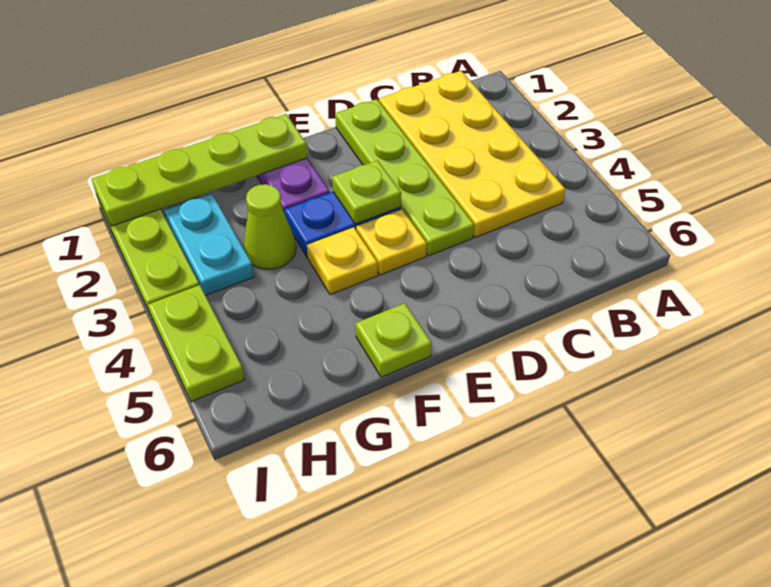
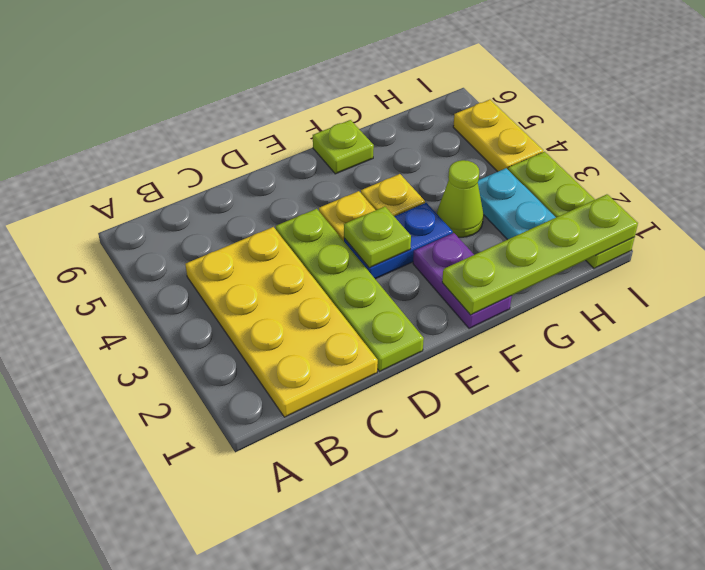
lime plate I4:I5 level 1 -> yellow plate I4:I5 level 1

